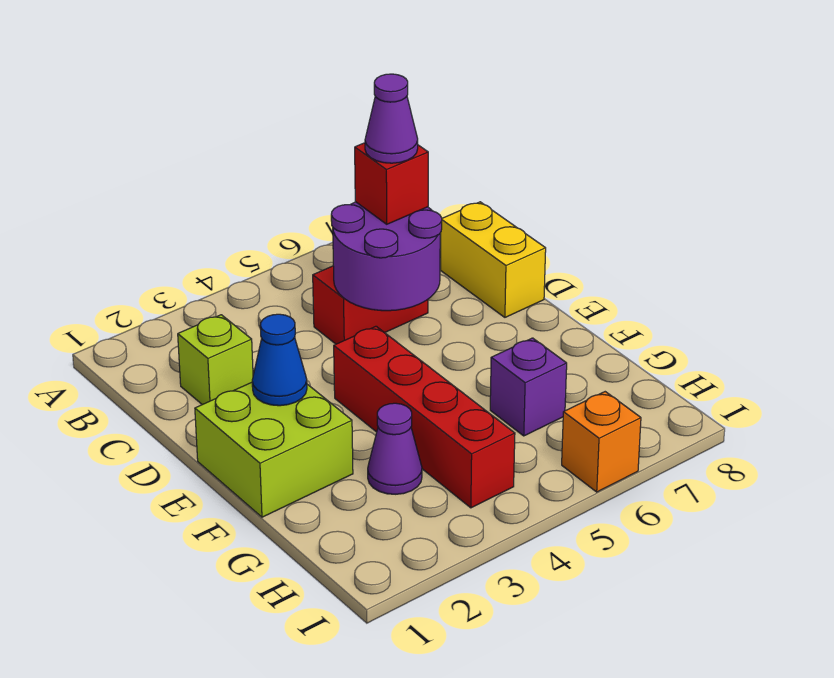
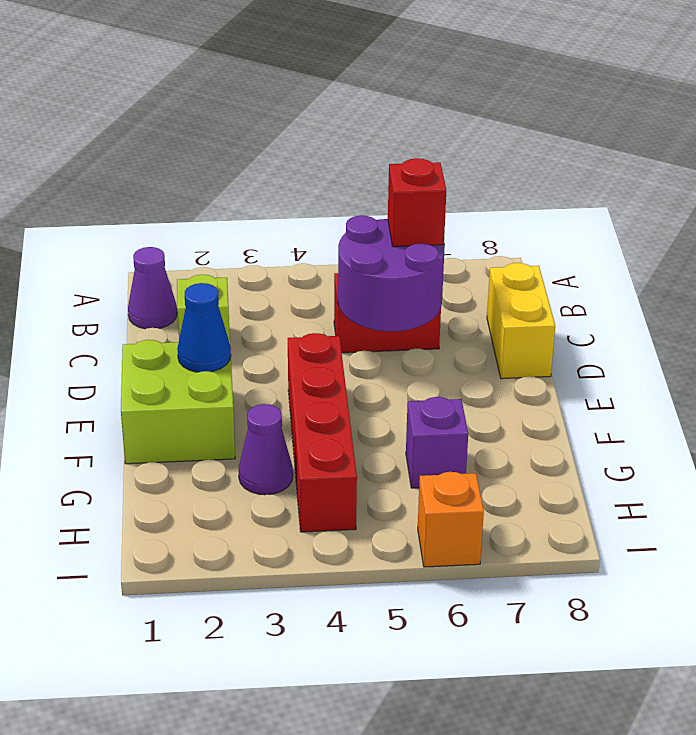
purple cone C6 level 4 -> purple cone B1 level 1

